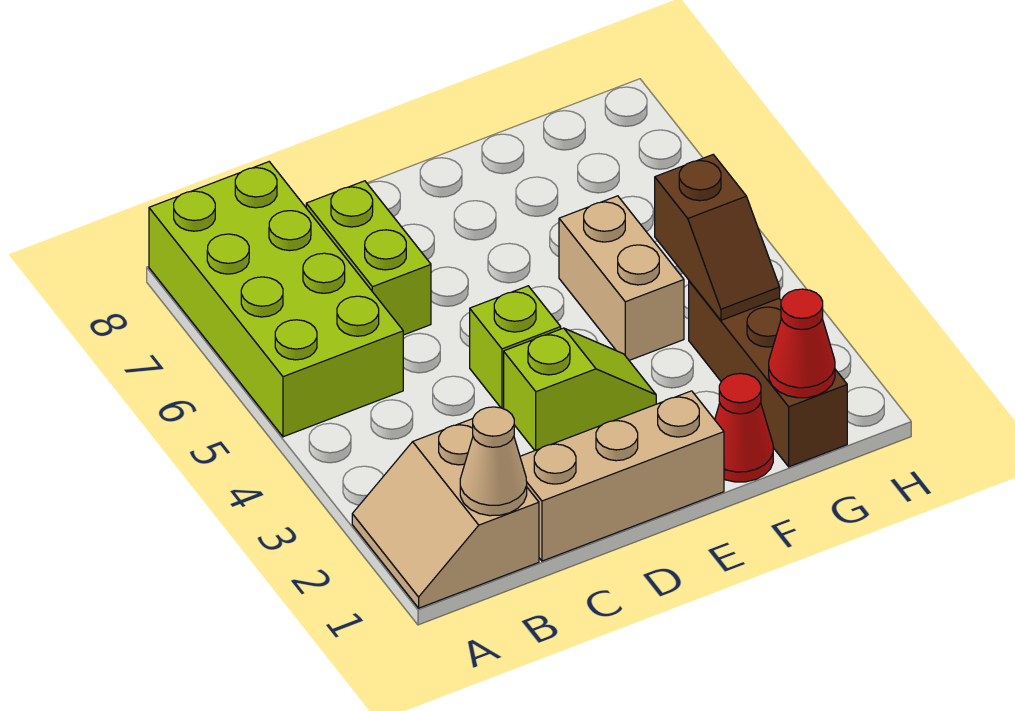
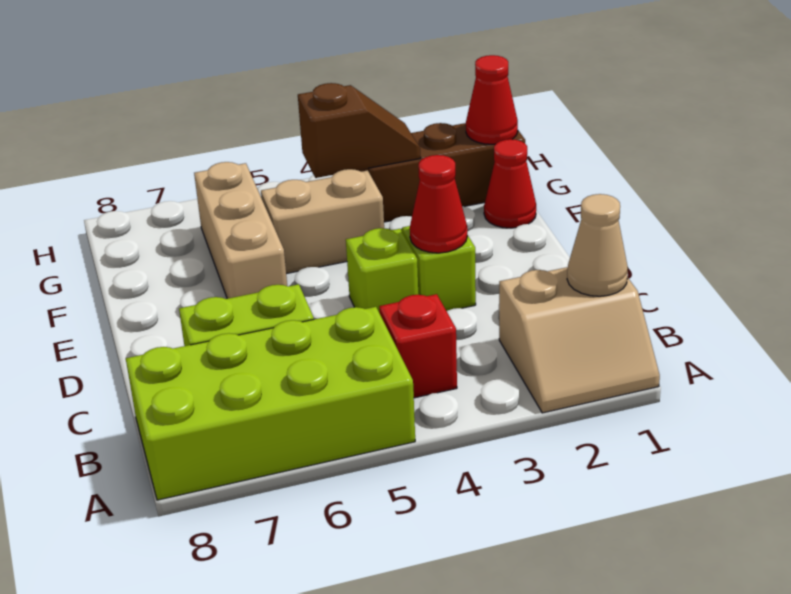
none -> red brick B4 level 1
tan brick C1:E1 level 1 -> tan brick E6:G6 level 1
none -> red cone D3 level 2

